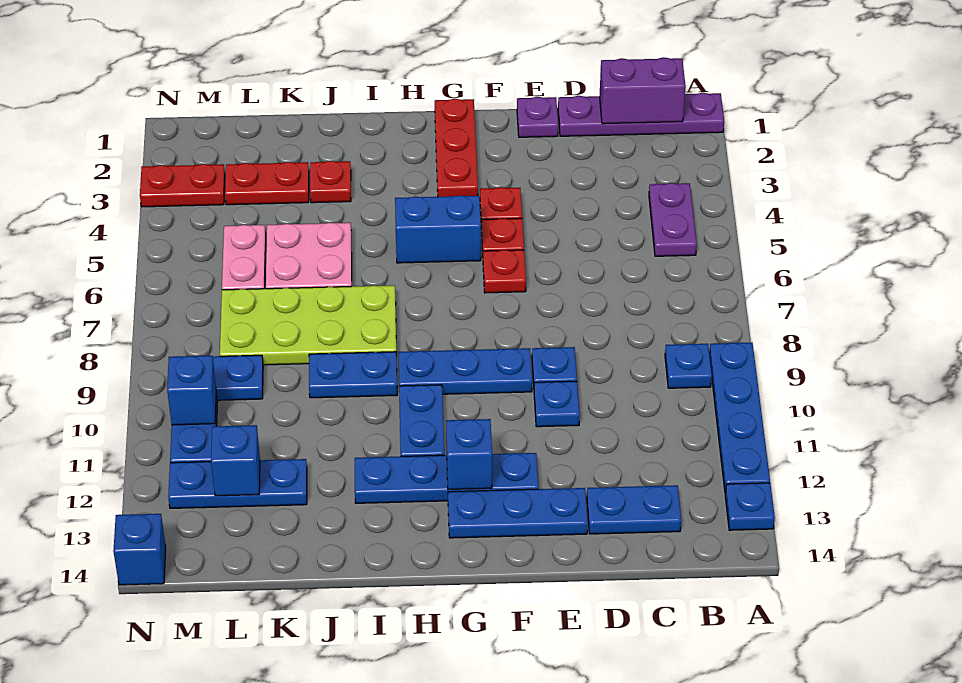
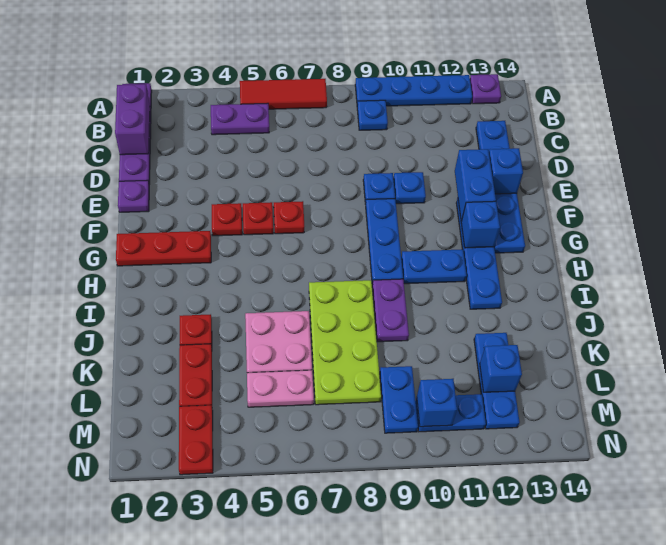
none -> red tile A5:A7 level 1
blue plate A13 level 1 -> purple plate A13 level 1
blue brick G5:H5 level 1 -> blue brick E12:F12 level 2
blue plate I9:J9 level 1 -> purple plate I9:J9 level 1
blue brick N14 level 1 -> blue brick E13 level 2

